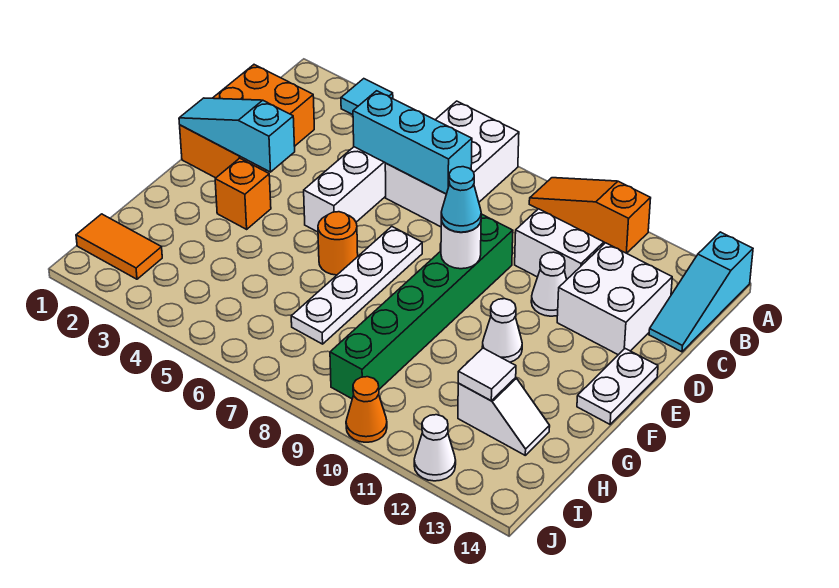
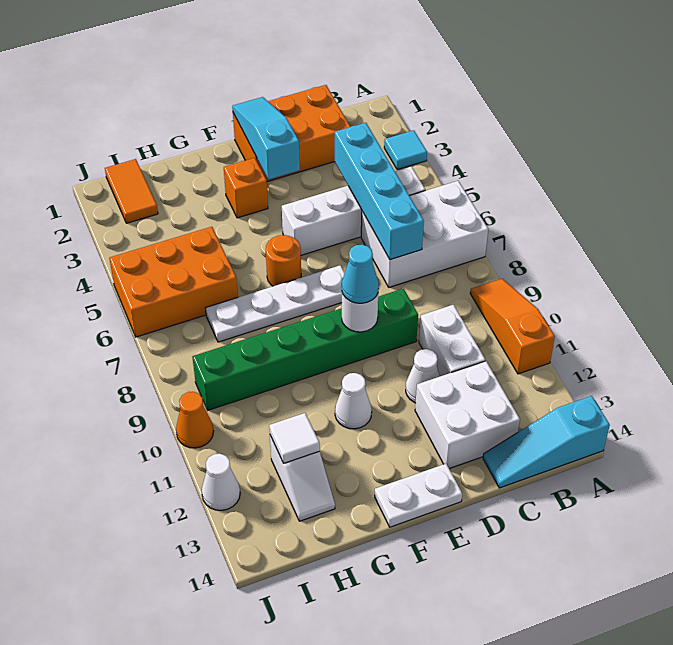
cyan brick C5:C7 level 2 -> cyan brick C4:C7 level 2
none -> orange brick H5:J6 level 1

